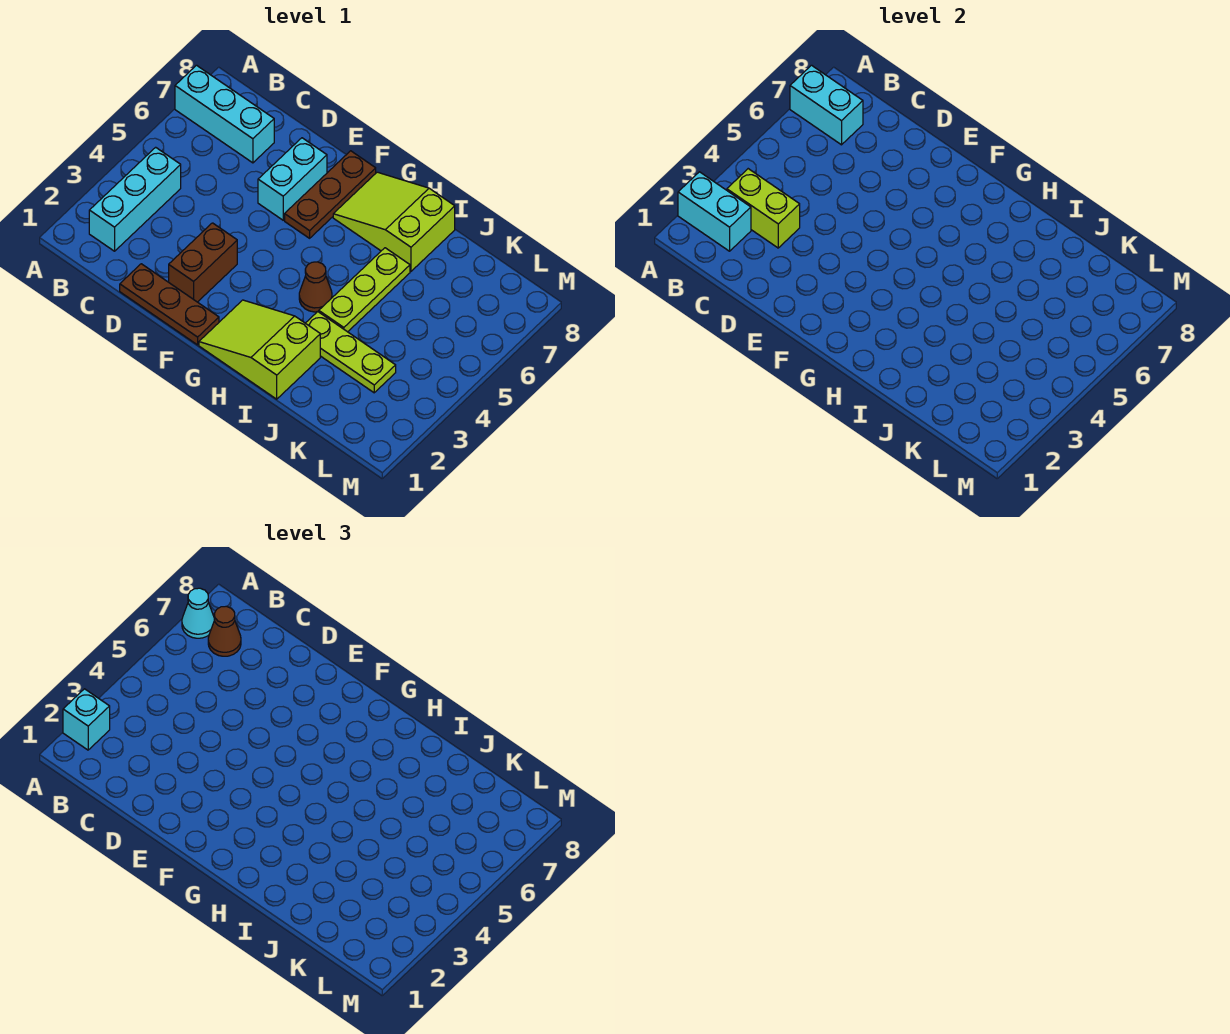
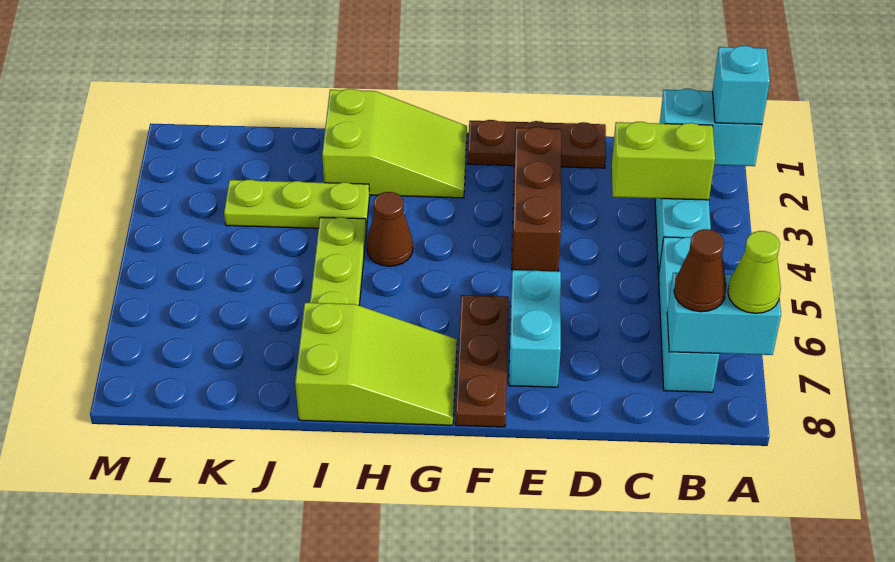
cyan brick A7:C7 level 1 -> cyan brick B5:B7 level 1
cyan cone A7 level 3 -> lime cone A7 level 3
brown brick E2:E3 level 1 -> brown brick E2:E4 level 1

